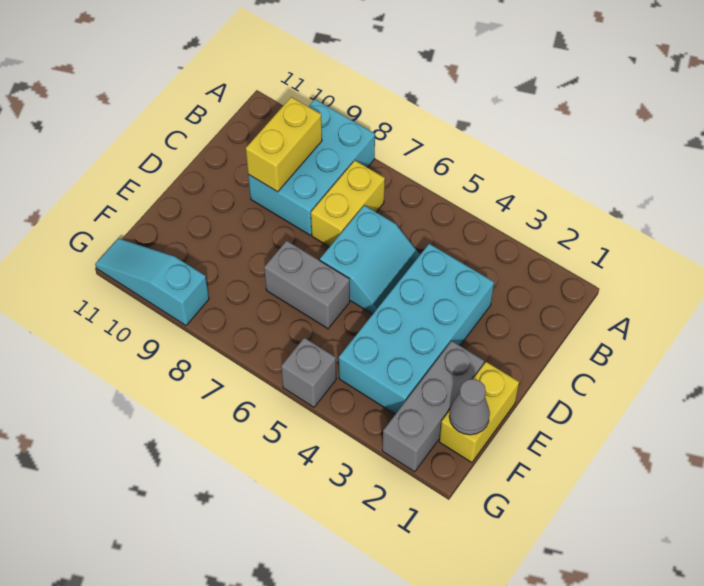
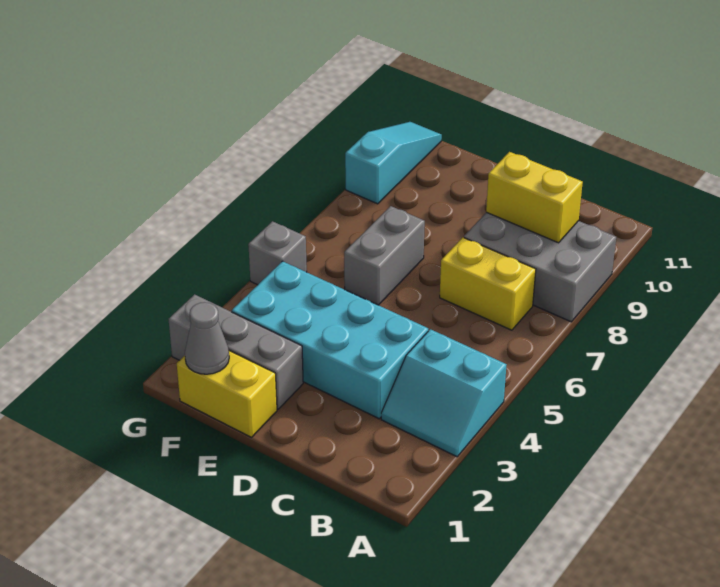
cyan brick A8:C9 level 1 -> grey brick A8:C9 level 1
cyan slope C5:D6 level 1 top 6 -> cyan slope A3:B4 level 1 top 4

